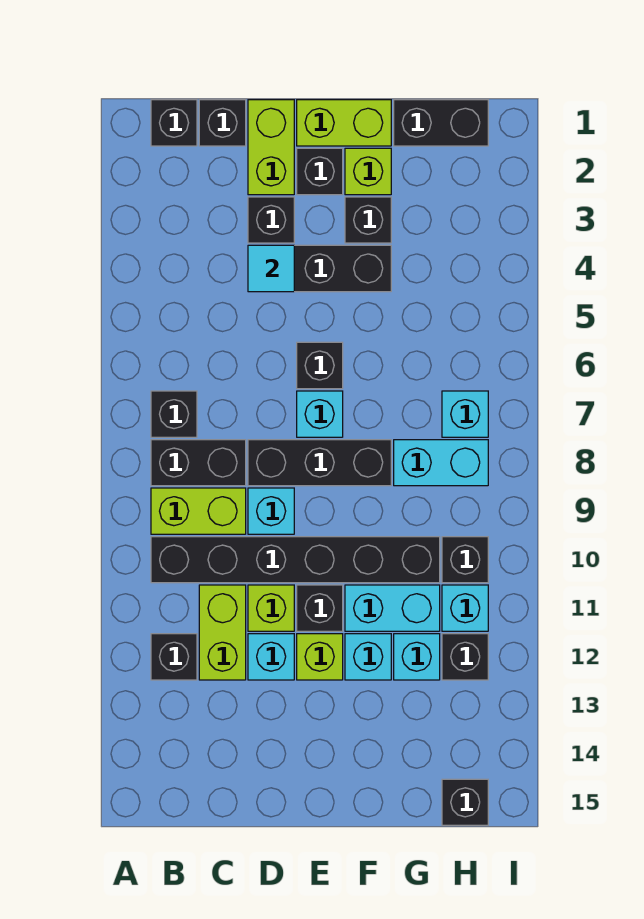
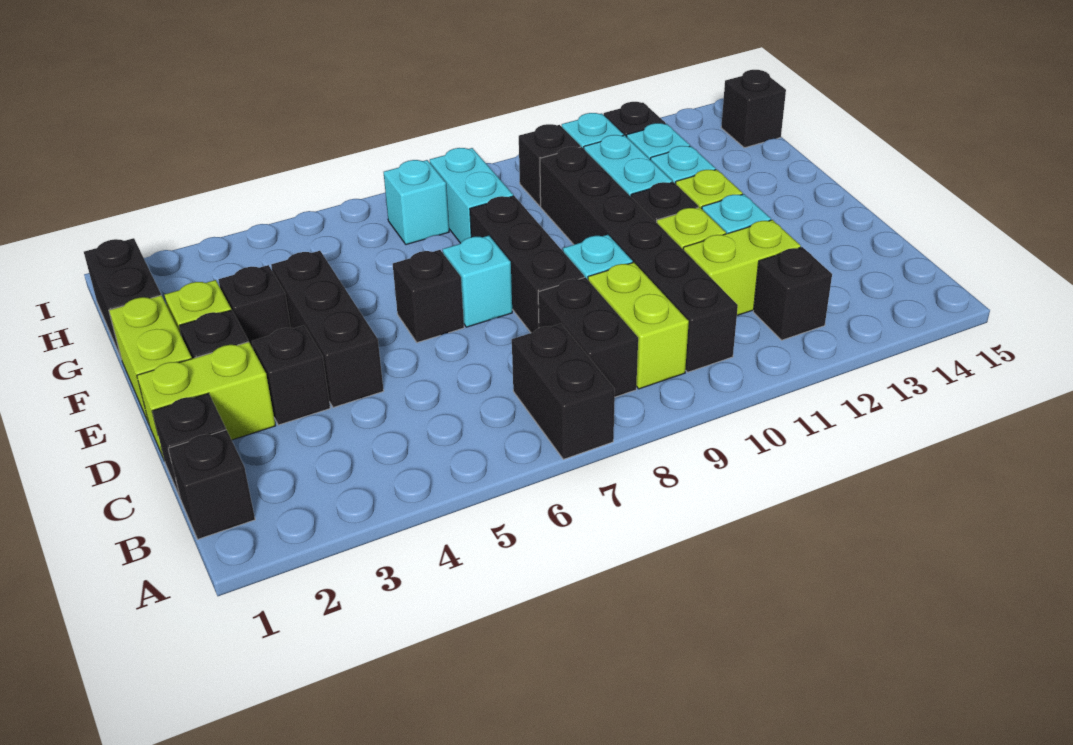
black brick B7 level 1 -> black brick A7:B7 level 1
cyan tile D4 level 2 -> none

